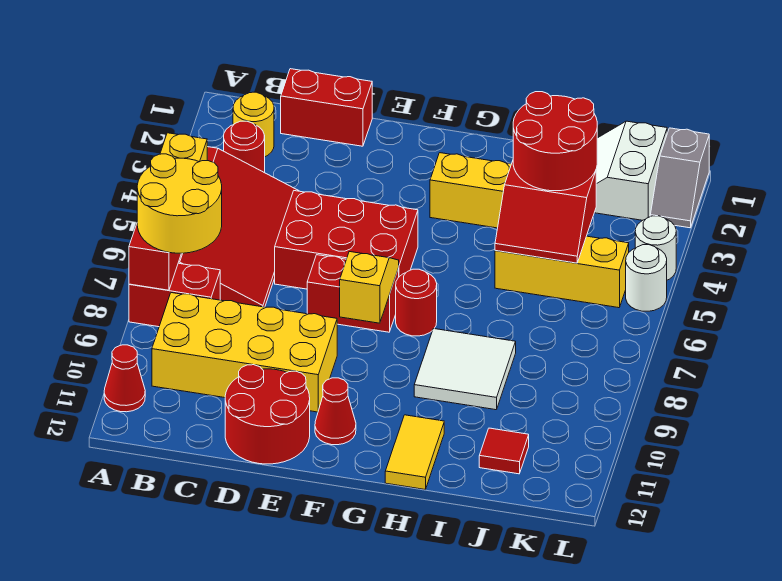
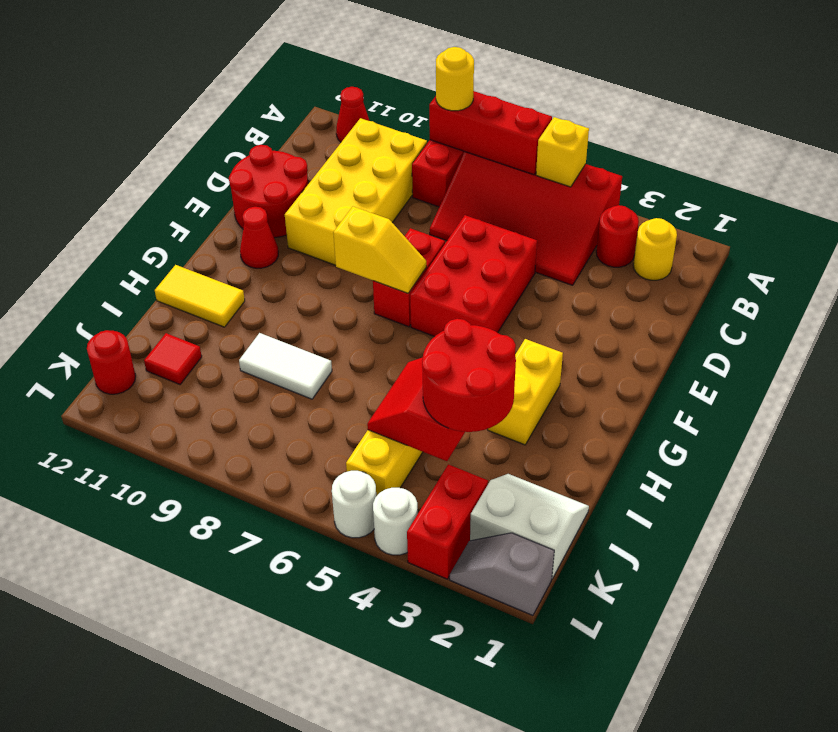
yellow round brick A7:B8 level 3 -> yellow round brick A8 level 3
red brick C1:D1 level 1 -> red brick K3:L3 level 1
red round brick G7 level 1 -> red round brick K12 level 1
white tile H8:I9 level 1 -> white tile I8:I9 level 1

